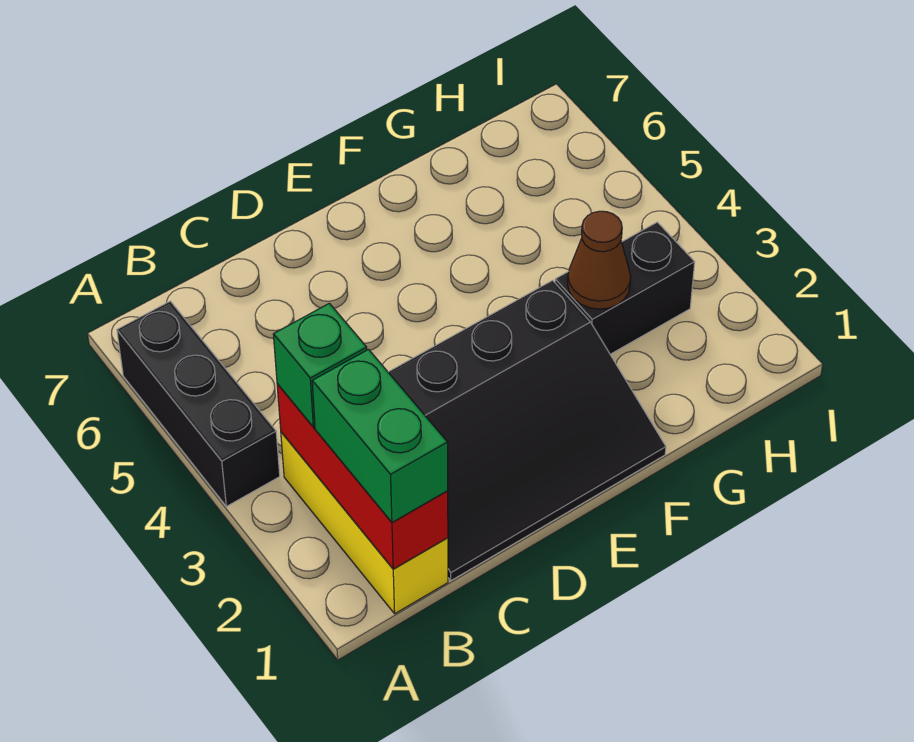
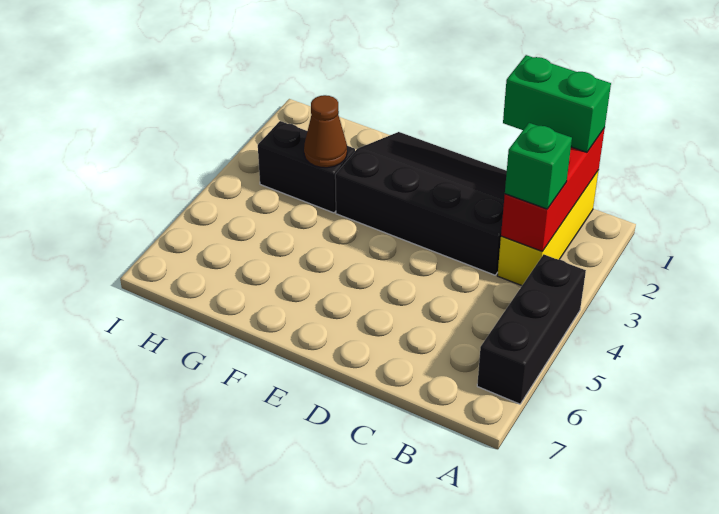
green brick B1:B2 level 3 -> green brick B1:C1 level 3

